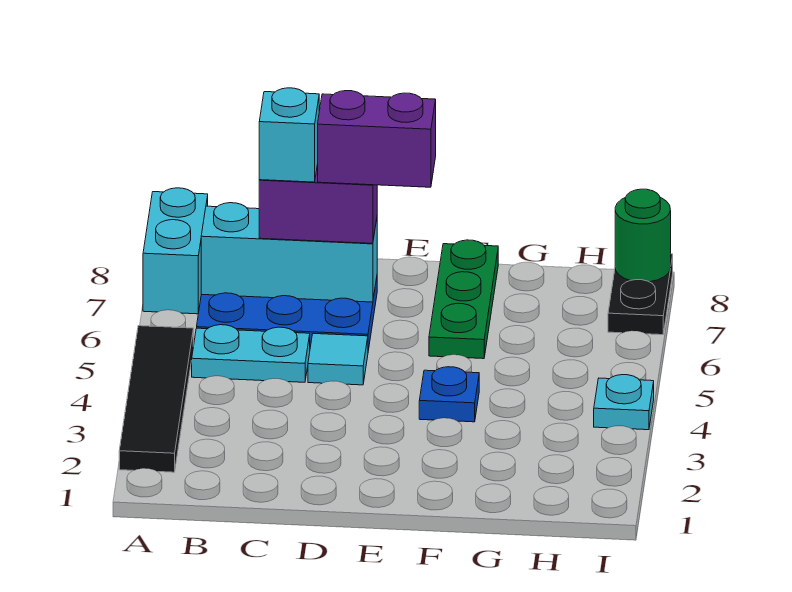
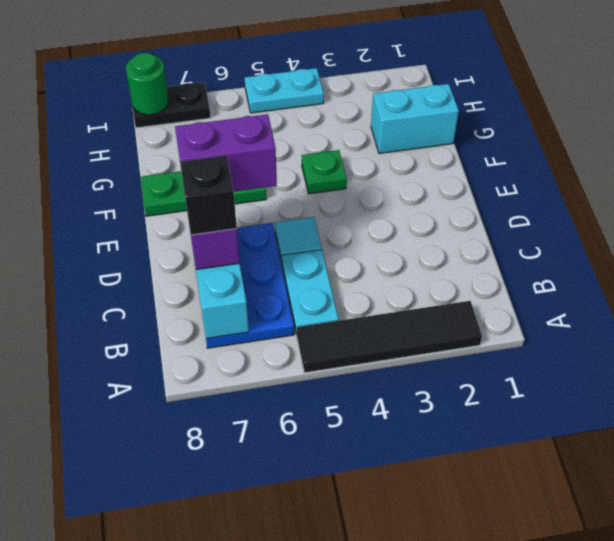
cyan brick A7:A8 level 1 -> cyan brick G1:G2 level 1
cyan brick C7 level 4 -> black brick C7 level 4
purple brick D7:E7 level 4 -> purple brick D6:D7 level 4
blue plate F4 level 1 -> green plate F4 level 1
cyan plate I4 level 1 -> cyan plate I4:I5 level 1

